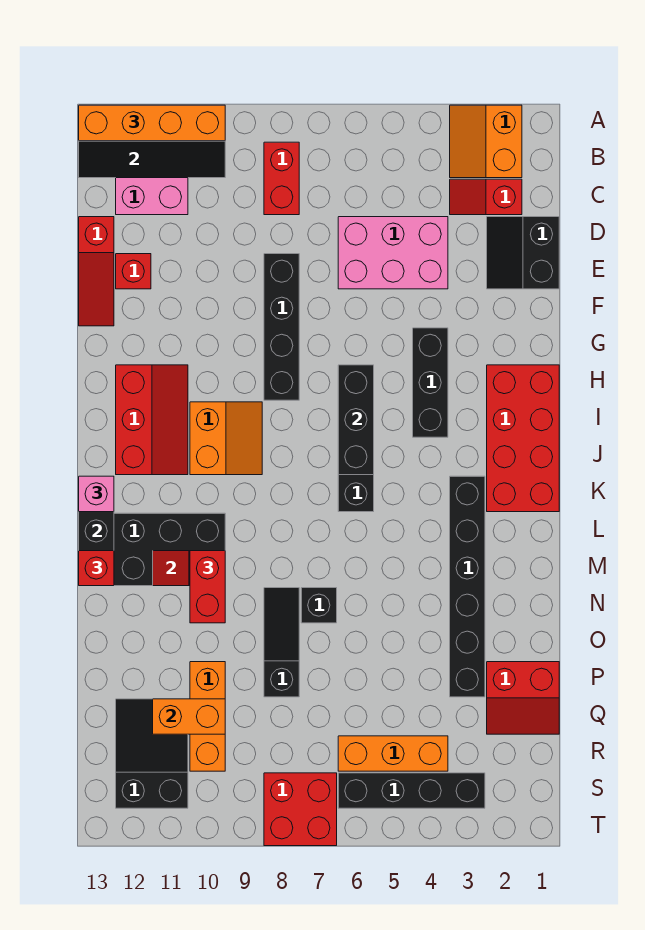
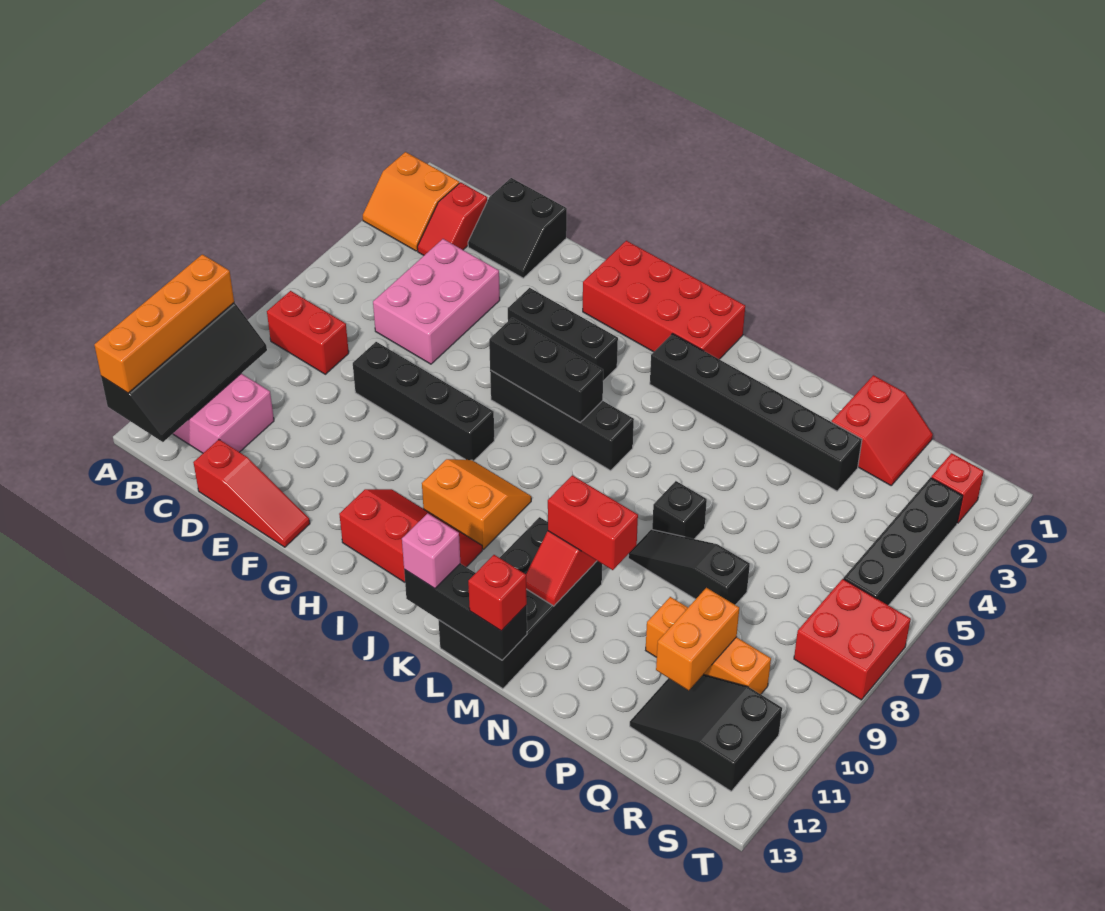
red brick E12 level 1 -> red brick S2 level 1
orange brick R4:R6 level 1 -> none

